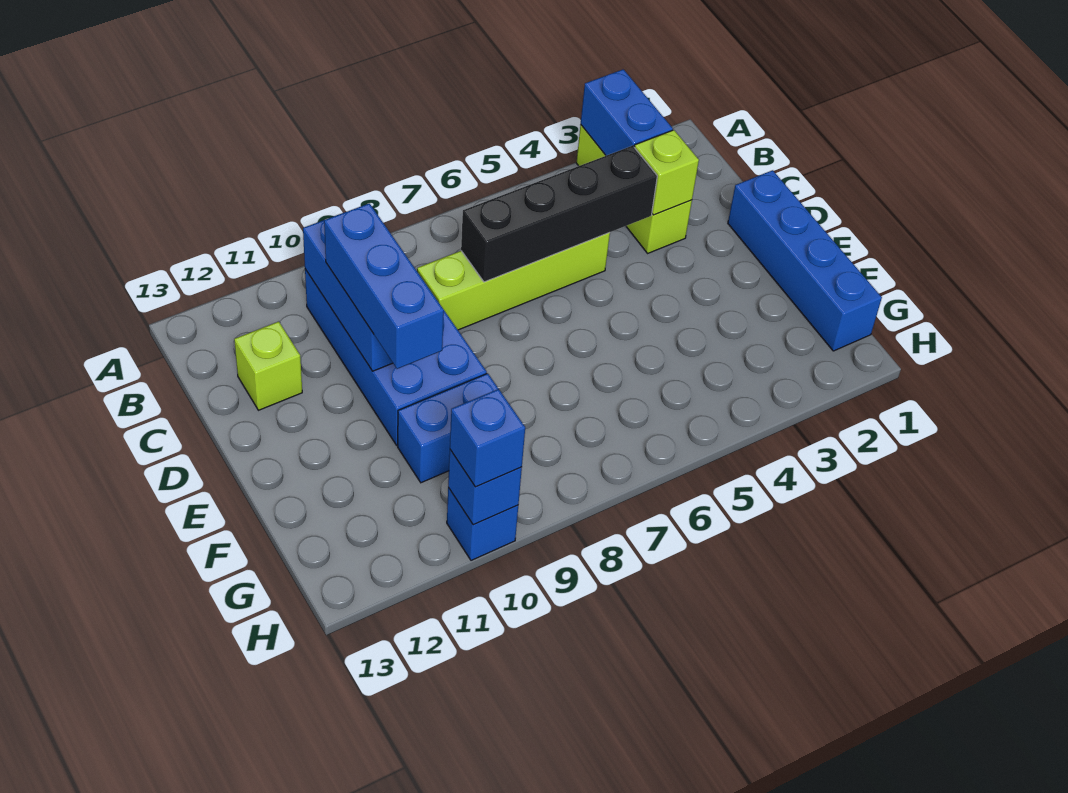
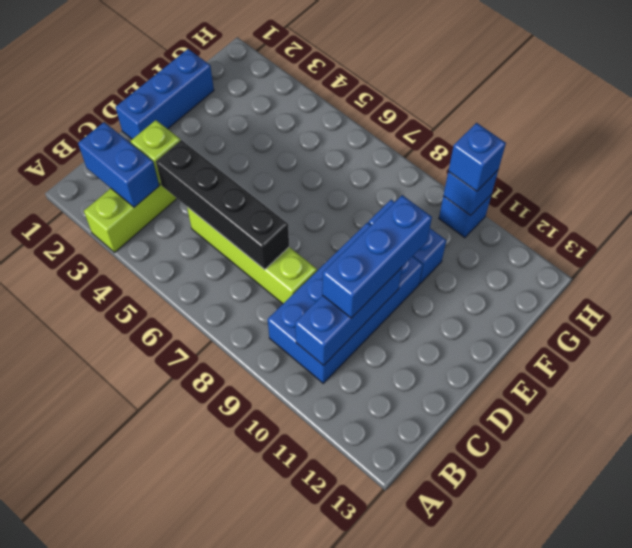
blue brick A3:B3 level 2 -> blue brick B2:B3 level 2
lime brick C12 level 1 -> none
blue brick D1:G1 level 1 -> blue brick D1:F1 level 1

